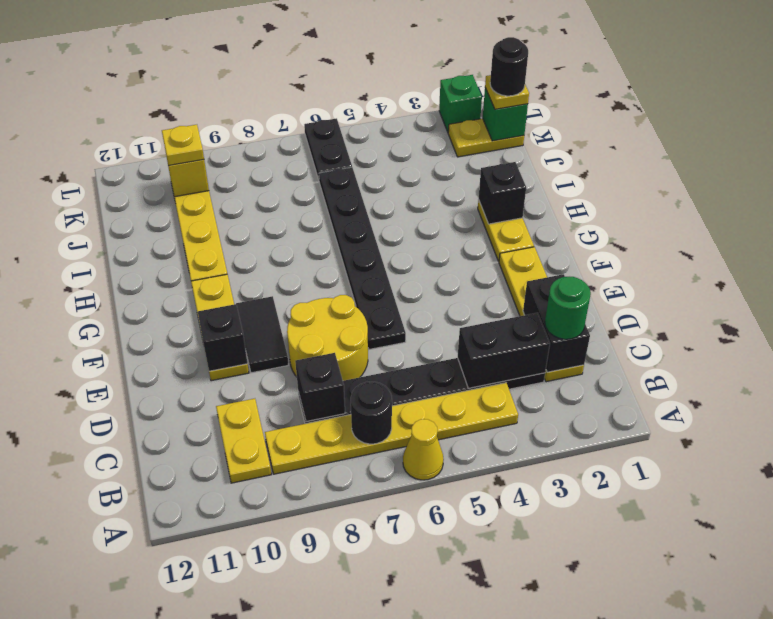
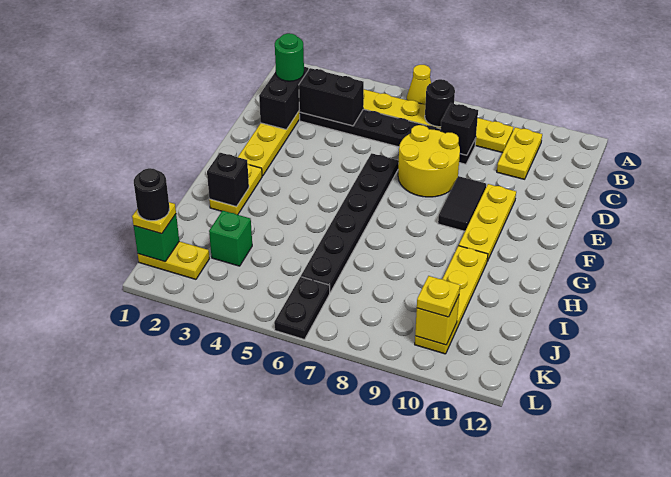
black brick E10 level 2 -> none
green brick L2 level 1 -> green brick J3 level 1

